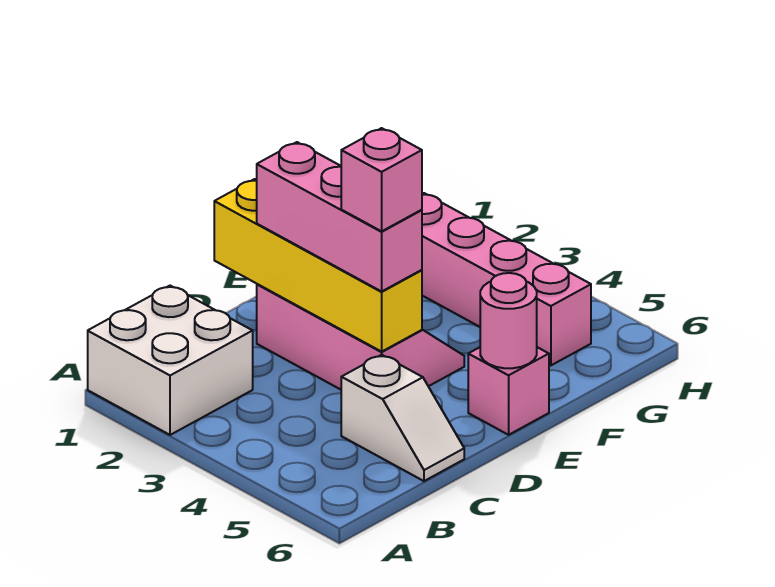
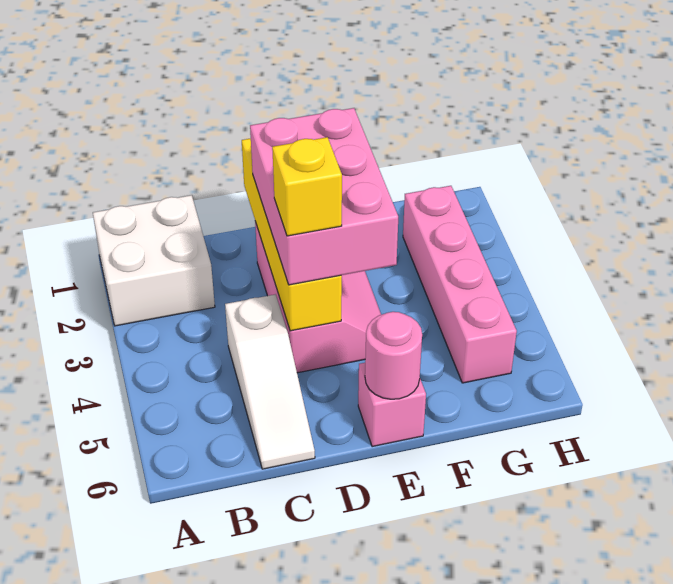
white slope C5:C6 level 1 top 5 -> white slope C4:C6 level 1 top 4
pink brick D2:D4 level 3 -> pink brick D2:E4 level 3
pink brick D4 level 4 -> yellow brick D4 level 4

